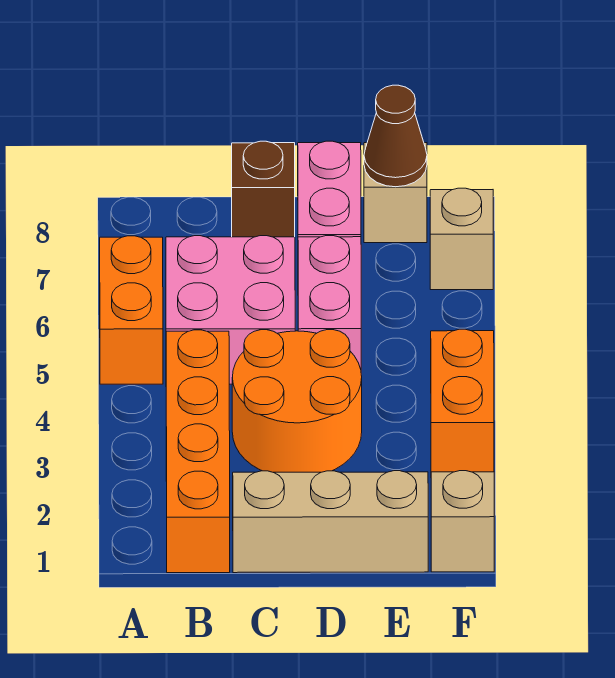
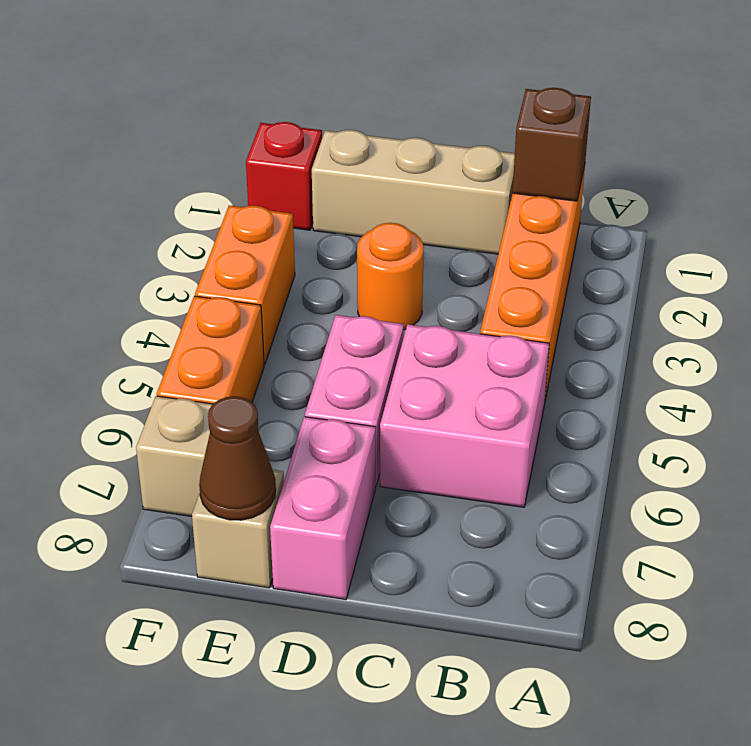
orange brick A5:A6 level 1 -> orange brick F5:F6 level 1
orange round brick C3:D4 level 1 -> orange round brick D3 level 1
brown brick C8 level 1 -> brown brick B1 level 2
tan brick F1 level 1 -> red brick F1 level 1

